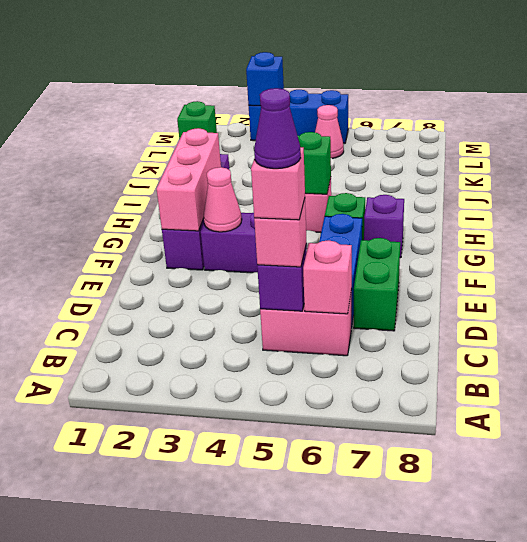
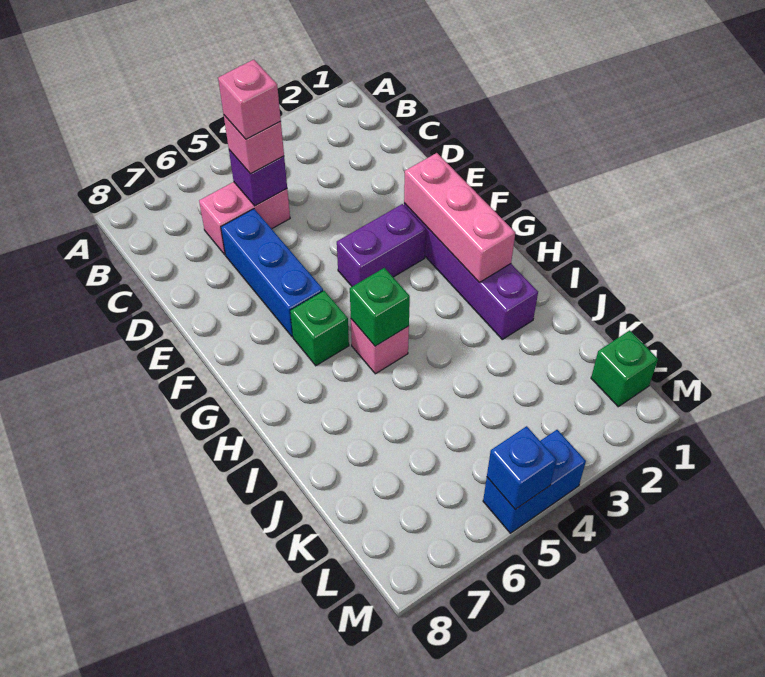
purple cone C5 level 5 -> none
pink brick C6 level 2 -> none
green brick D7:E7 level 1 -> none
pink cone F3 level 2 -> none
purple brick G7 level 1 -> none
pink cone L5 level 1 -> none
blue brick M3:M5 level 1 -> blue brick M4:M5 level 1
blue brick M3 level 2 -> blue brick M5 level 2

